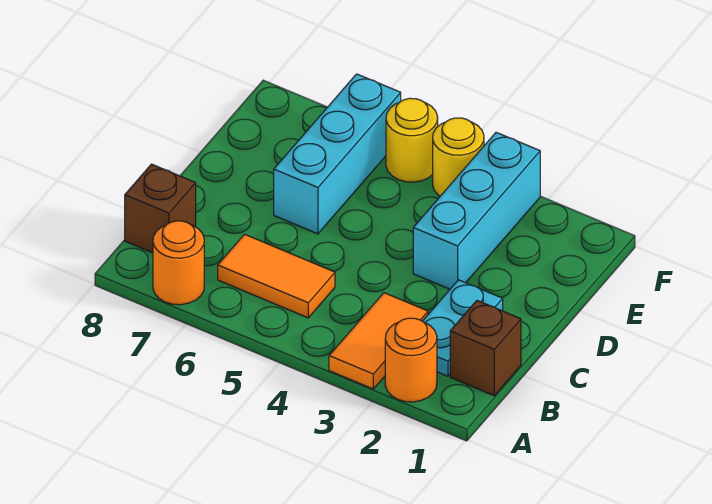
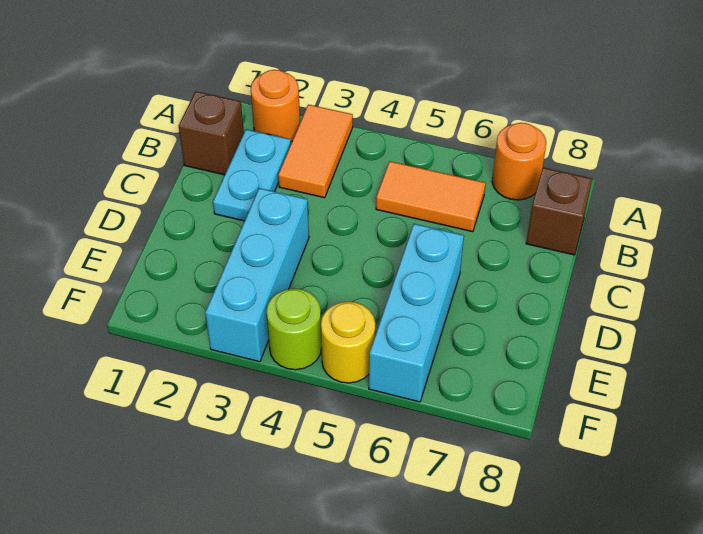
yellow round brick F4 level 1 -> lime round brick F4 level 1

